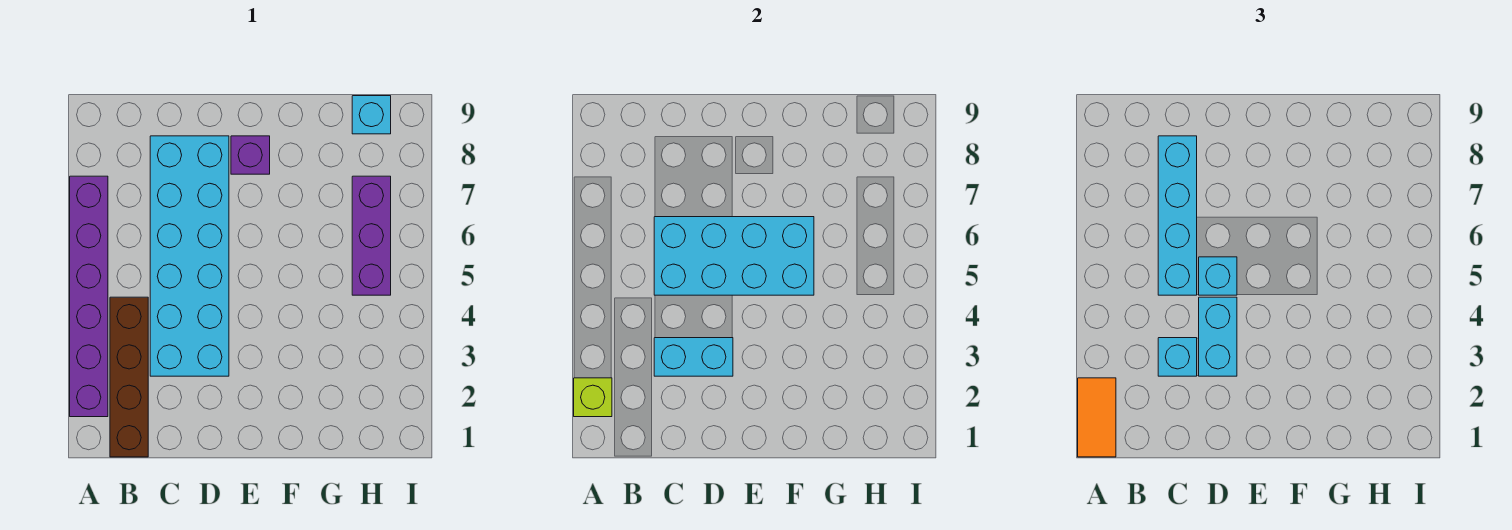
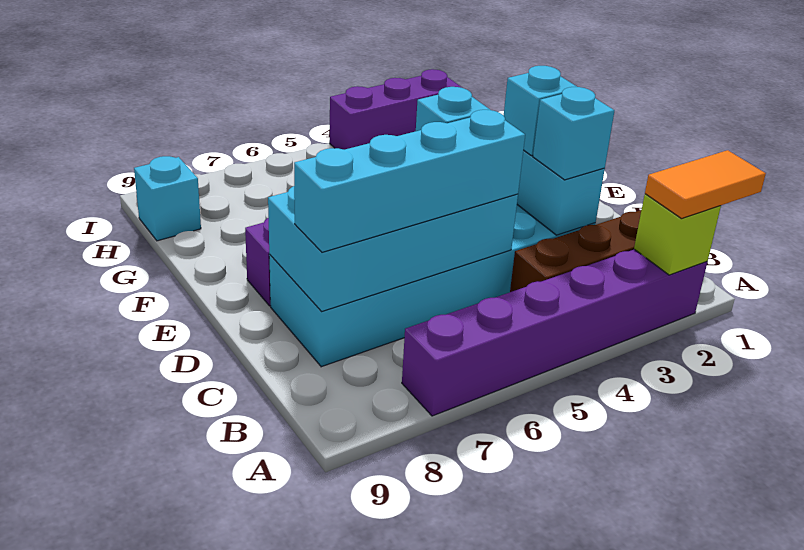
cyan brick C5:F6 level 2 -> cyan brick C5:D8 level 2
cyan brick D3:D4 level 3 -> cyan brick D3 level 3
purple brick H5:H7 level 1 -> purple brick I2:I4 level 1

